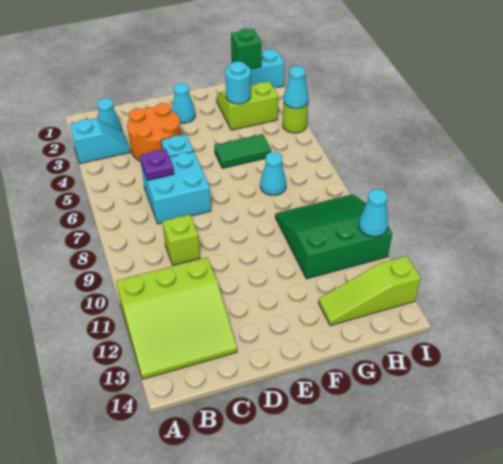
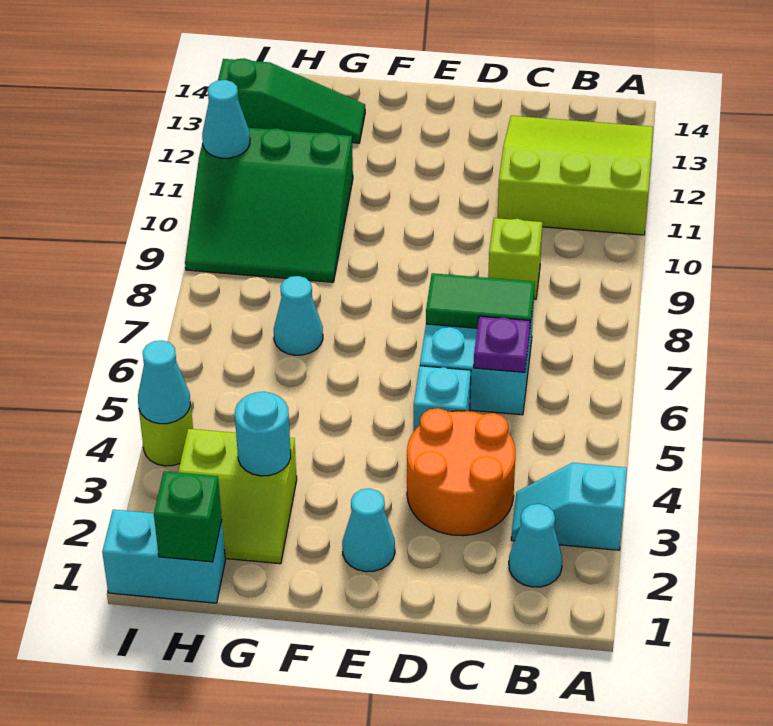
green tile F5:G5 level 1 -> green tile C7:D7 level 2
lime slope G13:I13 level 1 top I -> green slope G13:I13 level 1 top I

